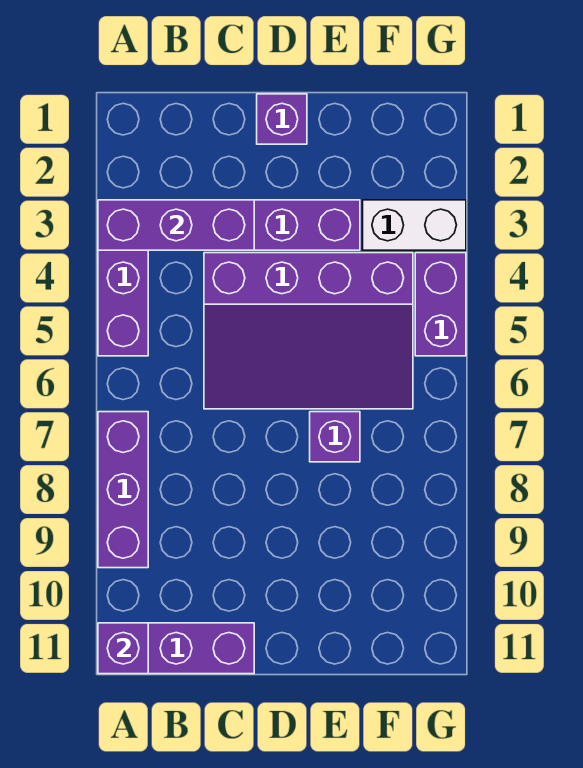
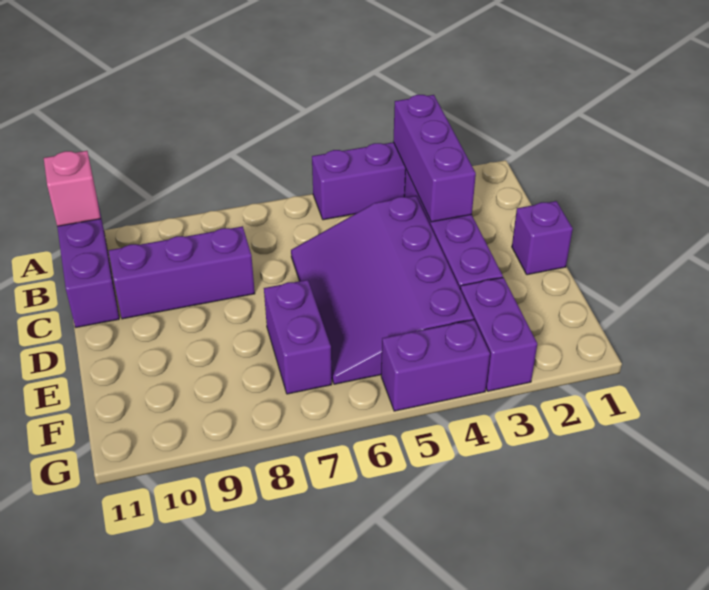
purple brick A7:A9 level 1 -> purple brick C8:C10 level 1
purple brick A11 level 2 -> pink brick A11 level 2
purple brick E7 level 1 -> purple brick E7:F7 level 1
white brick F3:G3 level 1 -> purple brick F3:G3 level 1

